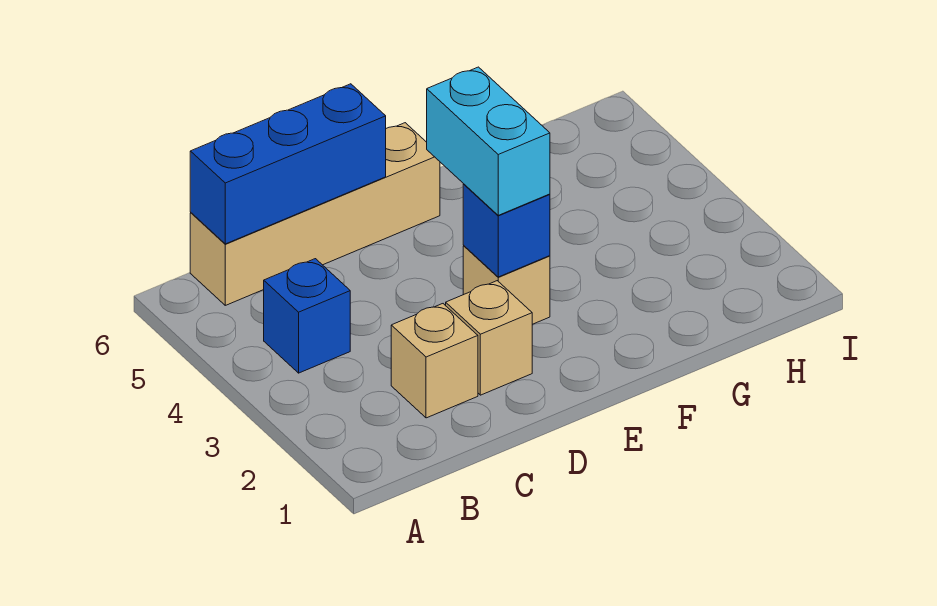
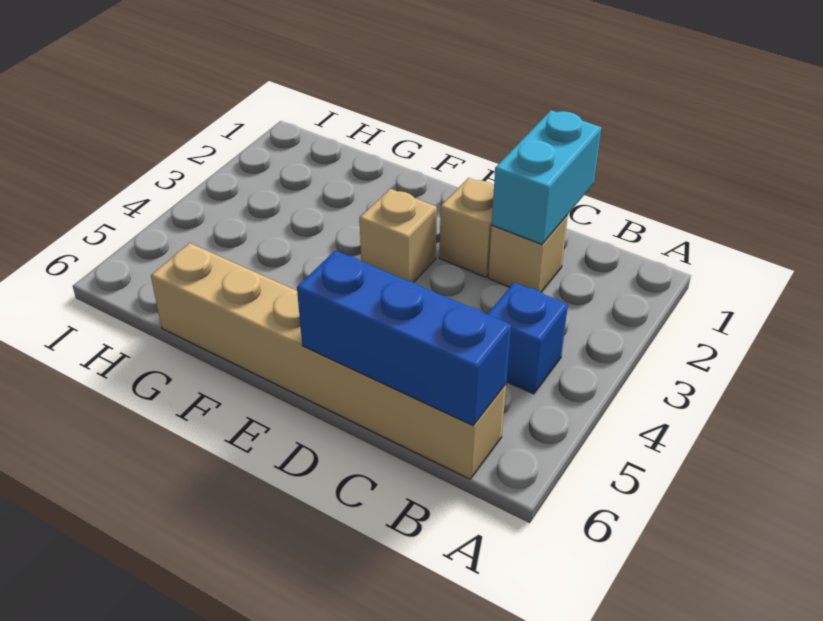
tan brick B6:E6 level 1 -> tan brick B6:G6 level 1
blue brick E3 level 2 -> none
cyan brick E3:E4 level 3 -> cyan brick C1:C2 level 2

